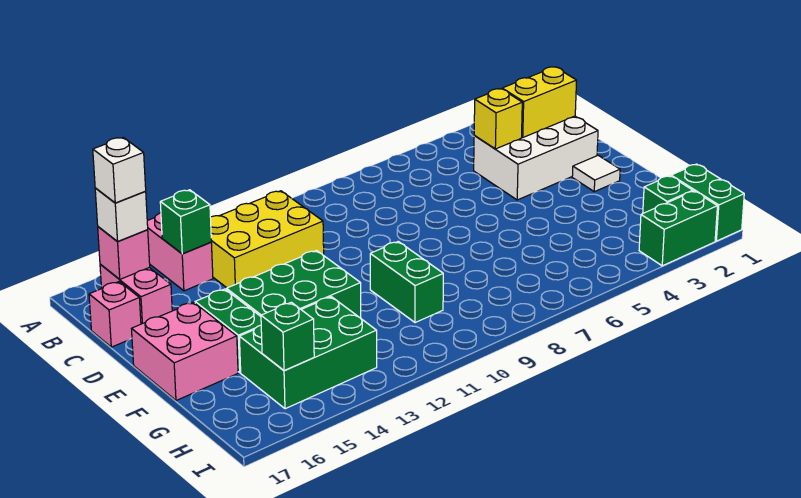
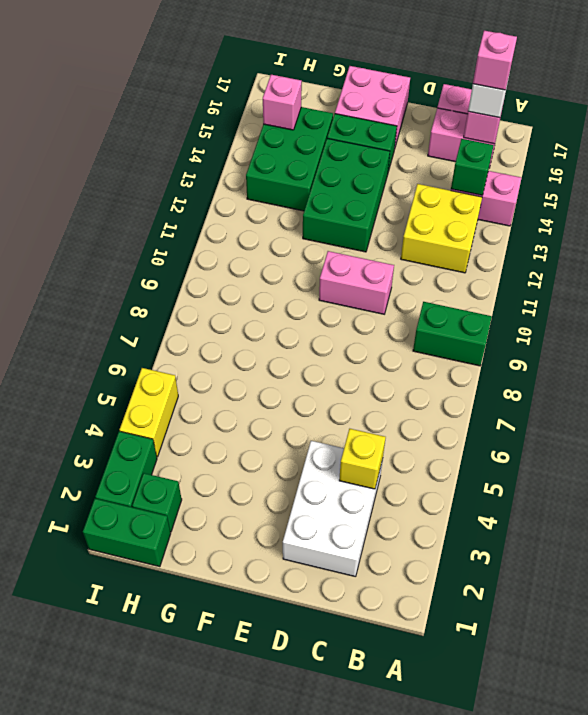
yellow brick B11:C13 level 1 -> yellow brick B12:C13 level 1
white brick B16 level 4 -> pink brick B16 level 4
yellow brick C2:C3 level 2 -> yellow brick I4:I5 level 1
none -> pink brick D10:E10 level 1
white tile E2 level 1 -> none
green brick F10:G10 level 1 -> green brick A9:B9 level 1
green brick H15 level 2 -> pink brick H15 level 2

